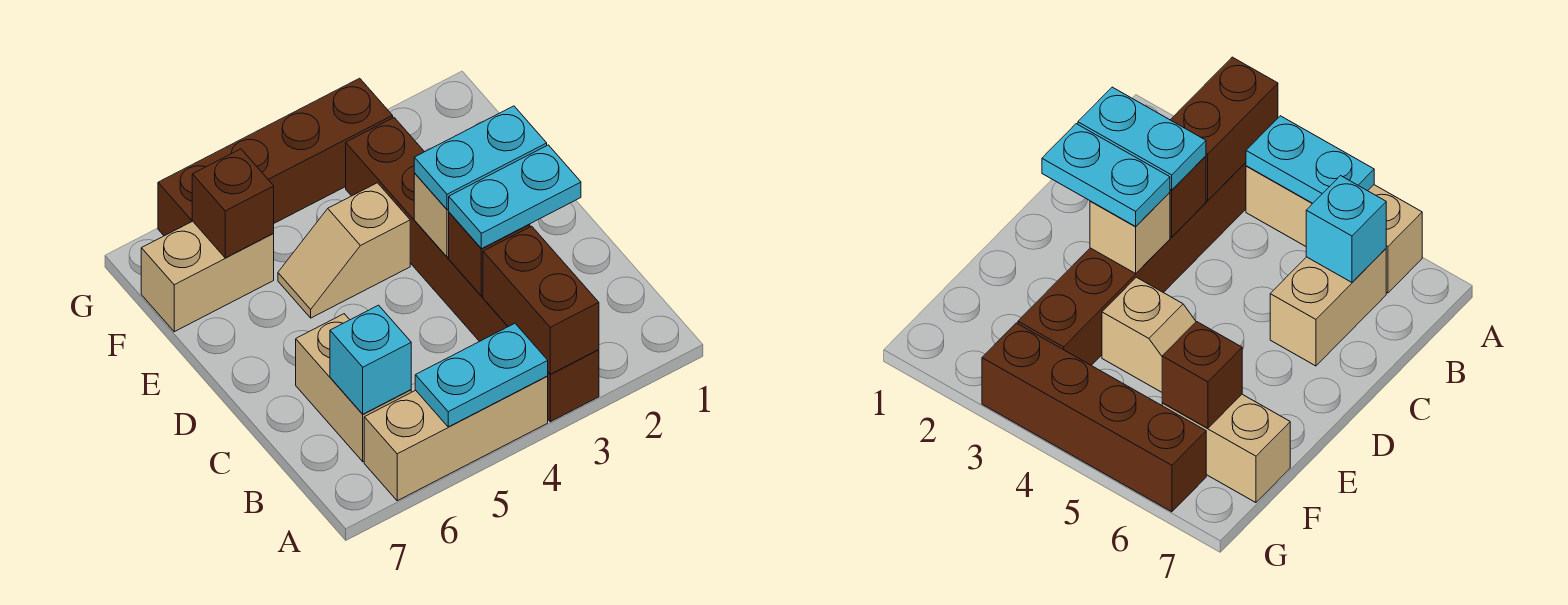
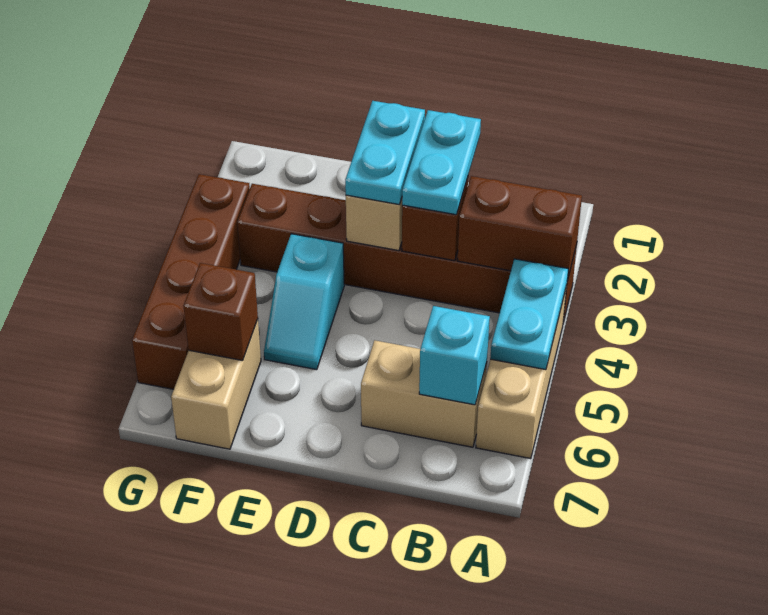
tan slope E4:E5 level 1 top 4 -> cyan slope E4:E5 level 1 top 4

